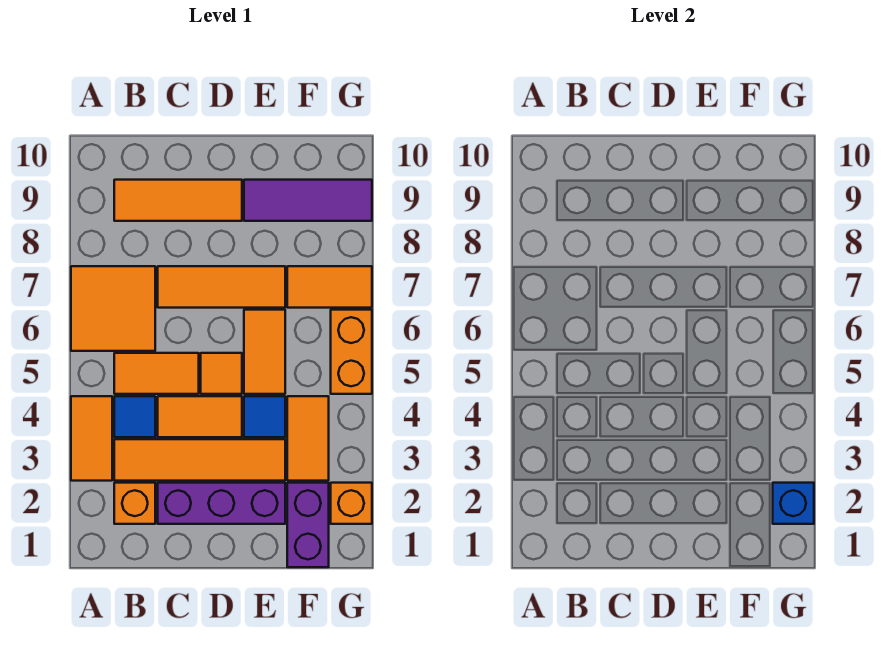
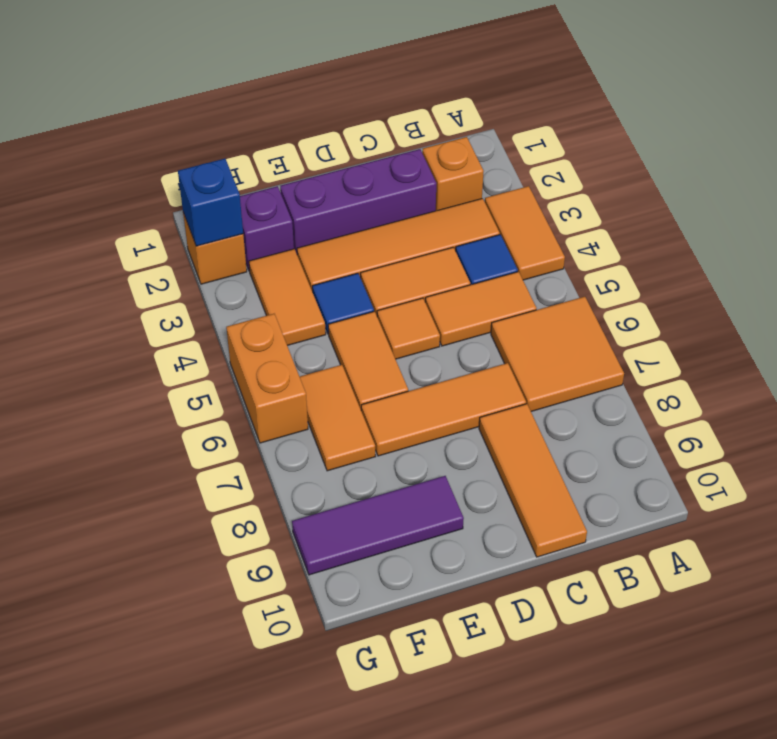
orange tile B9:D9 level 1 -> orange tile C8:C10 level 1
purple brick F1:F2 level 1 -> purple brick F2 level 1
orange tile F7:G7 level 1 -> orange tile F6:F7 level 1

